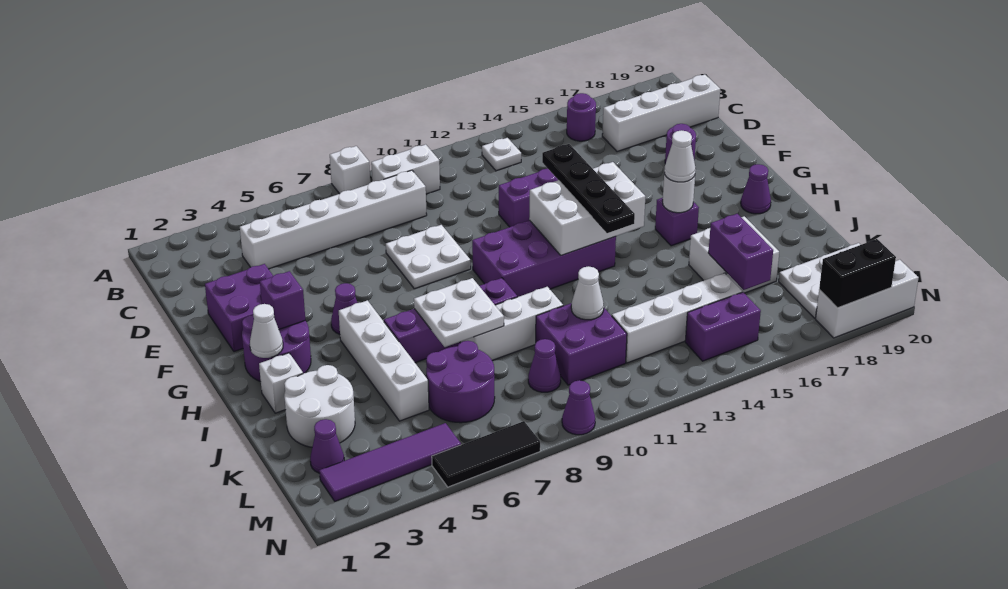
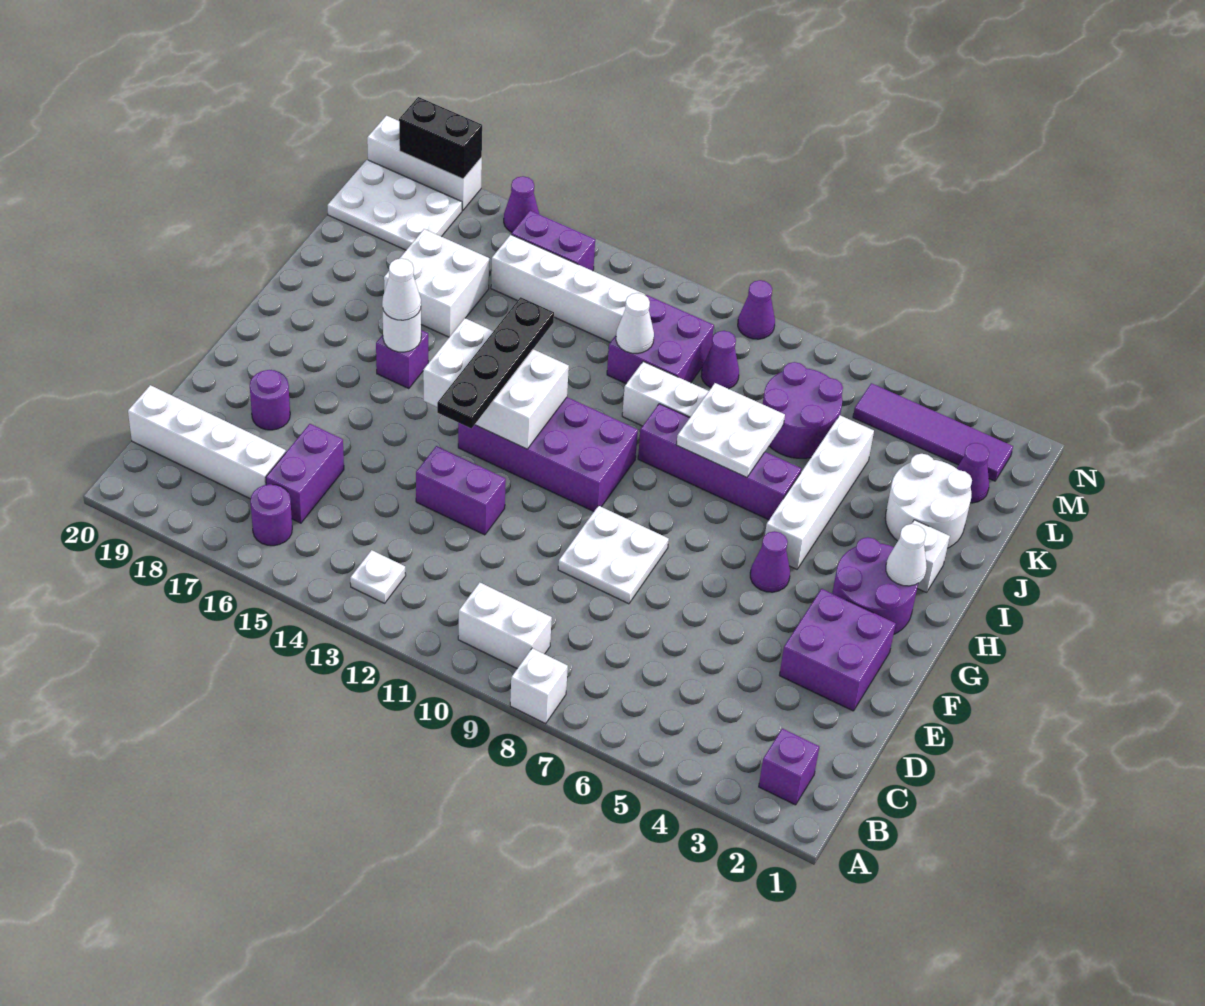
white brick C4:C9 level 1 -> none
purple brick G3 level 2 -> purple brick B2 level 1
purple cone H19 level 1 -> purple cone N16 level 1
purple brick K16:L16 level 2 -> purple brick C16:D16 level 1
black tile N5:N7 level 1 -> none

